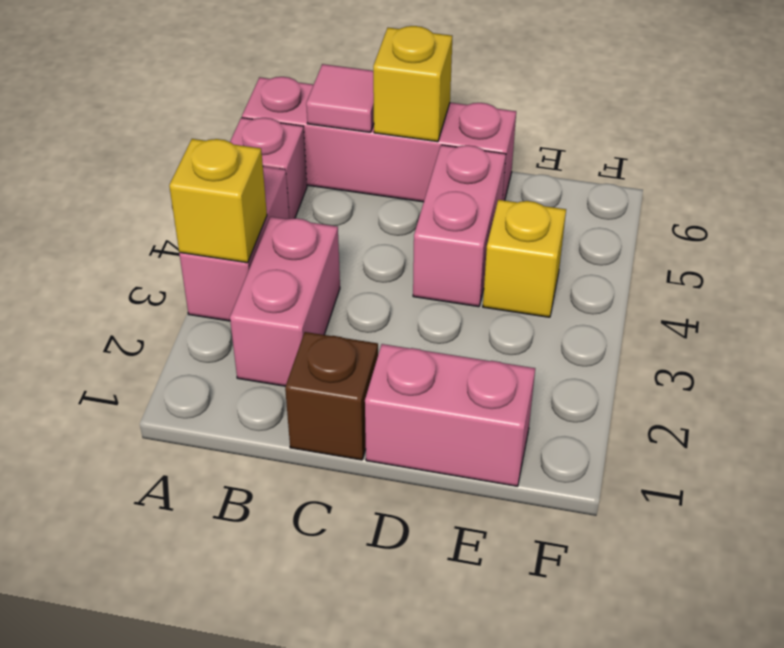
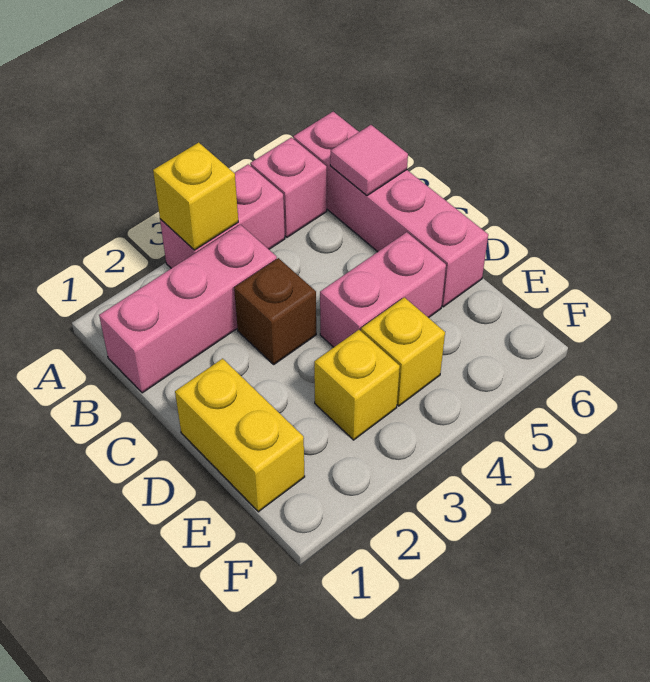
pink brick B2:B3 level 1 -> pink brick B1:B3 level 1
brown brick C1 level 1 -> brown brick C3 level 1
yellow brick C6 level 2 -> yellow brick E3 level 1
pink brick D1:E1 level 1 -> yellow brick D1:E1 level 1

